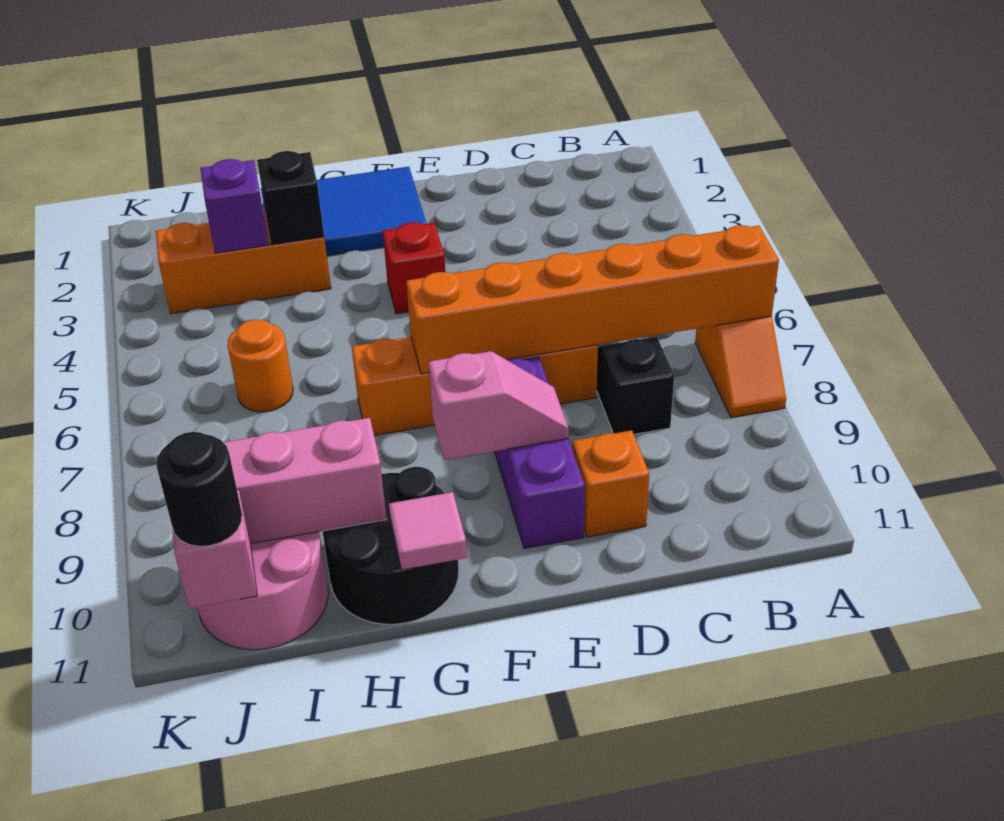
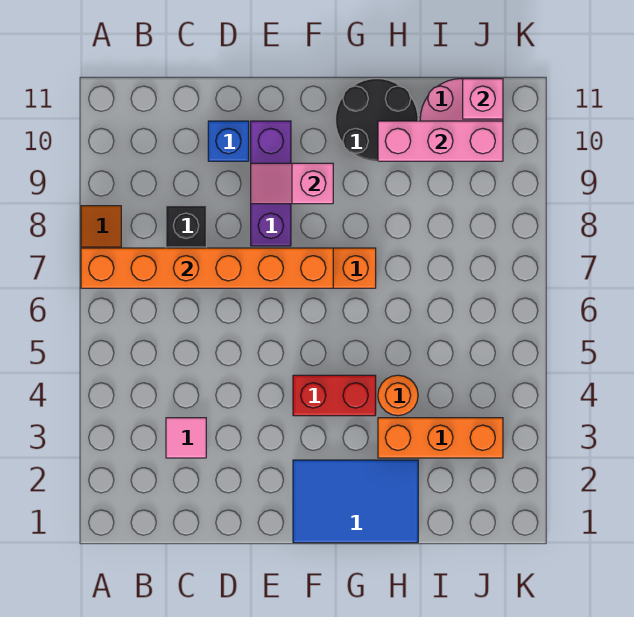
orange brick D10 level 1 -> blue brick D10 level 1
red brick F4 level 1 -> red brick F4:G4 level 1
pink tile G11 level 2 -> pink tile C3 level 1
black brick H3 level 2 -> none
purple brick I3 level 2 -> none
orange round brick I6 level 1 -> orange round brick H4 level 1
black round brick J11 level 3 -> none

